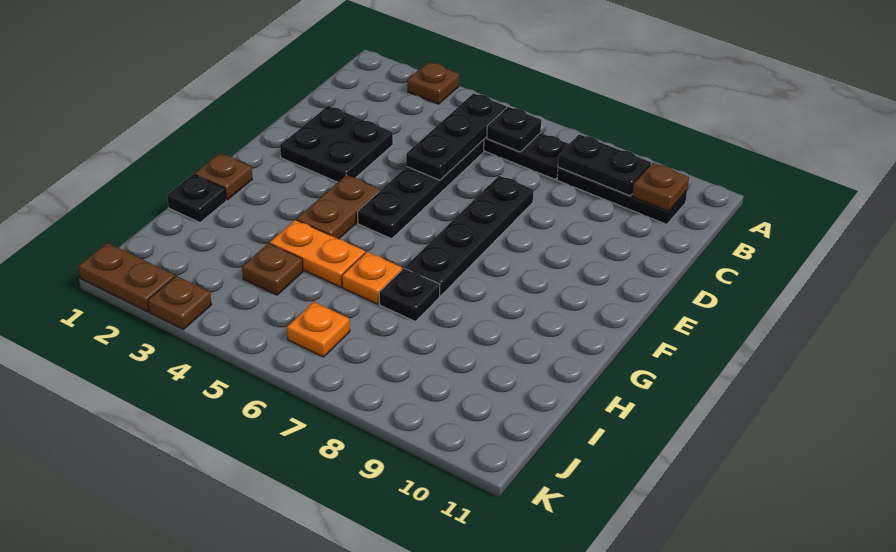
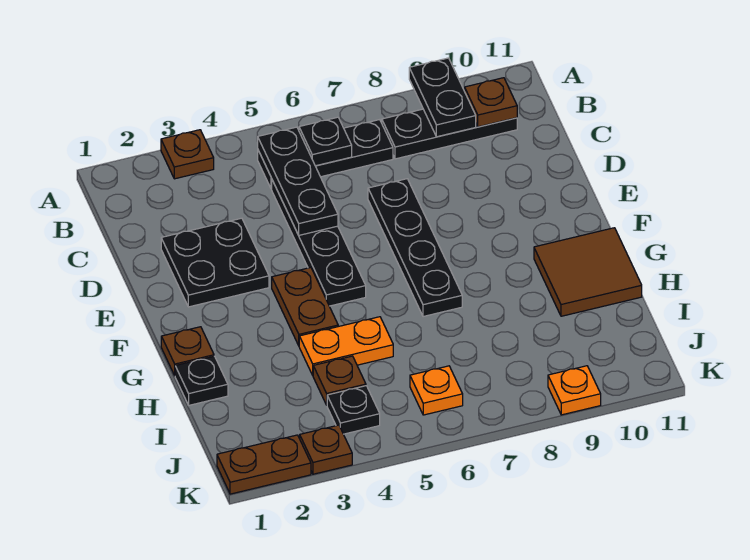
black plate B8:B9 level 2 -> black plate A9:B9 level 2
none -> brown tile G10:H11 level 1
orange plate H6 level 1 -> orange plate K9 level 1
black plate H7 level 1 -> black plate J4 level 1

